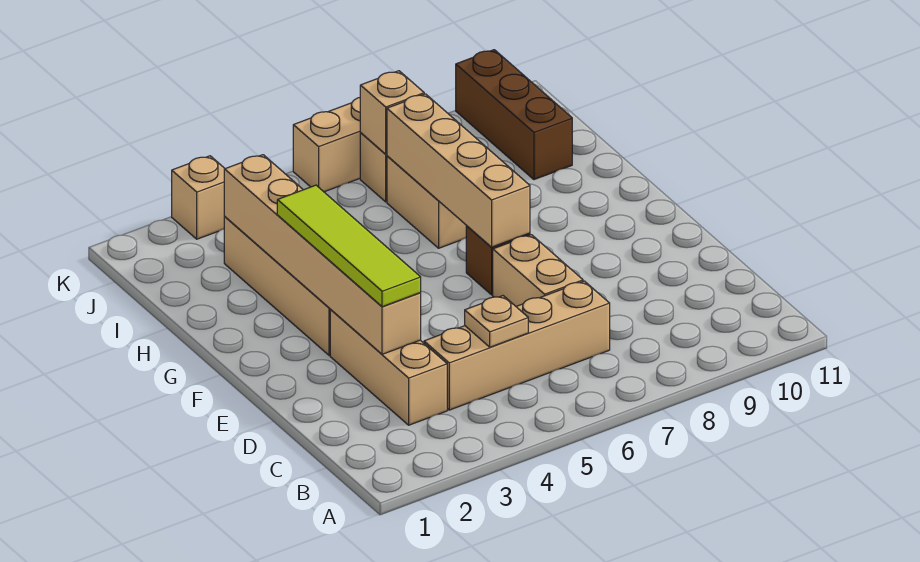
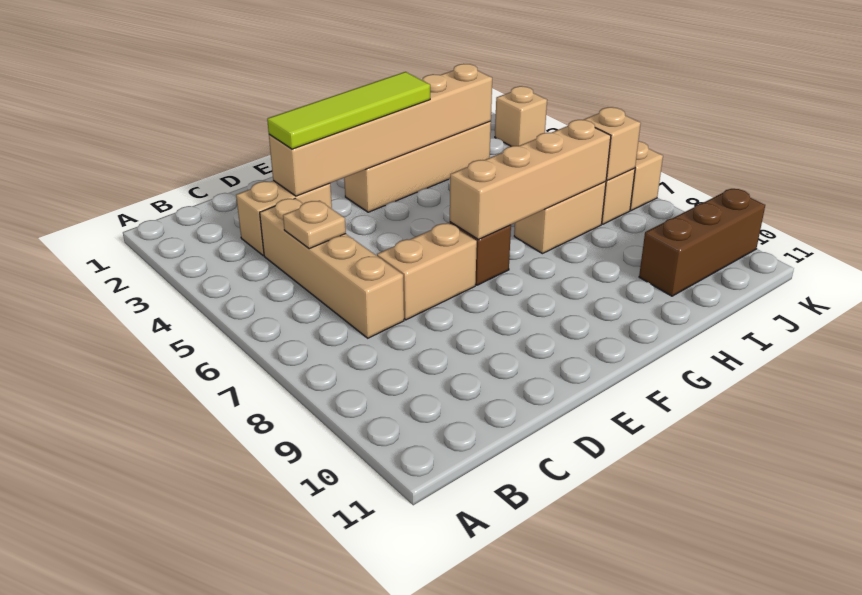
tan brick C3:E3 level 1 -> tan brick C3:D3 level 1

